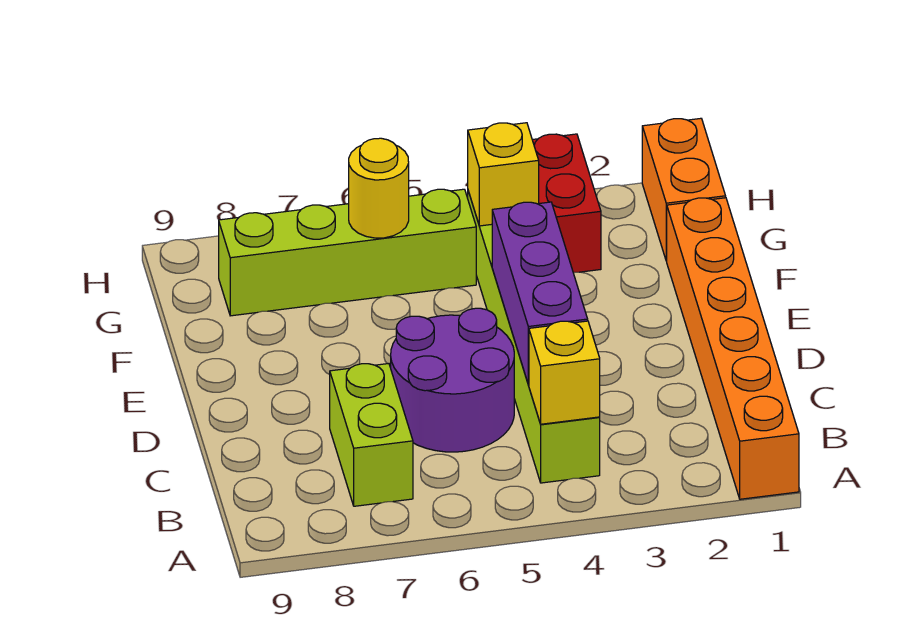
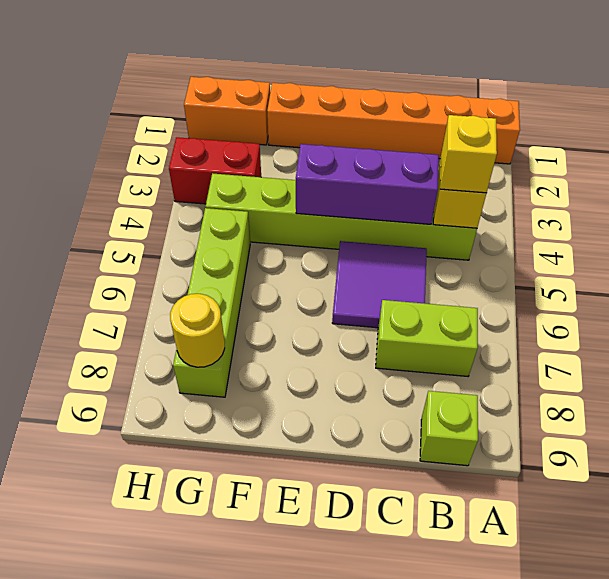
none -> lime brick B9 level 1
purple round brick C5:D6 level 1 -> purple tile C5:D6 level 1
yellow brick G4 level 2 -> yellow brick B4 level 3
yellow round brick G6 level 2 -> yellow round brick G8 level 2

